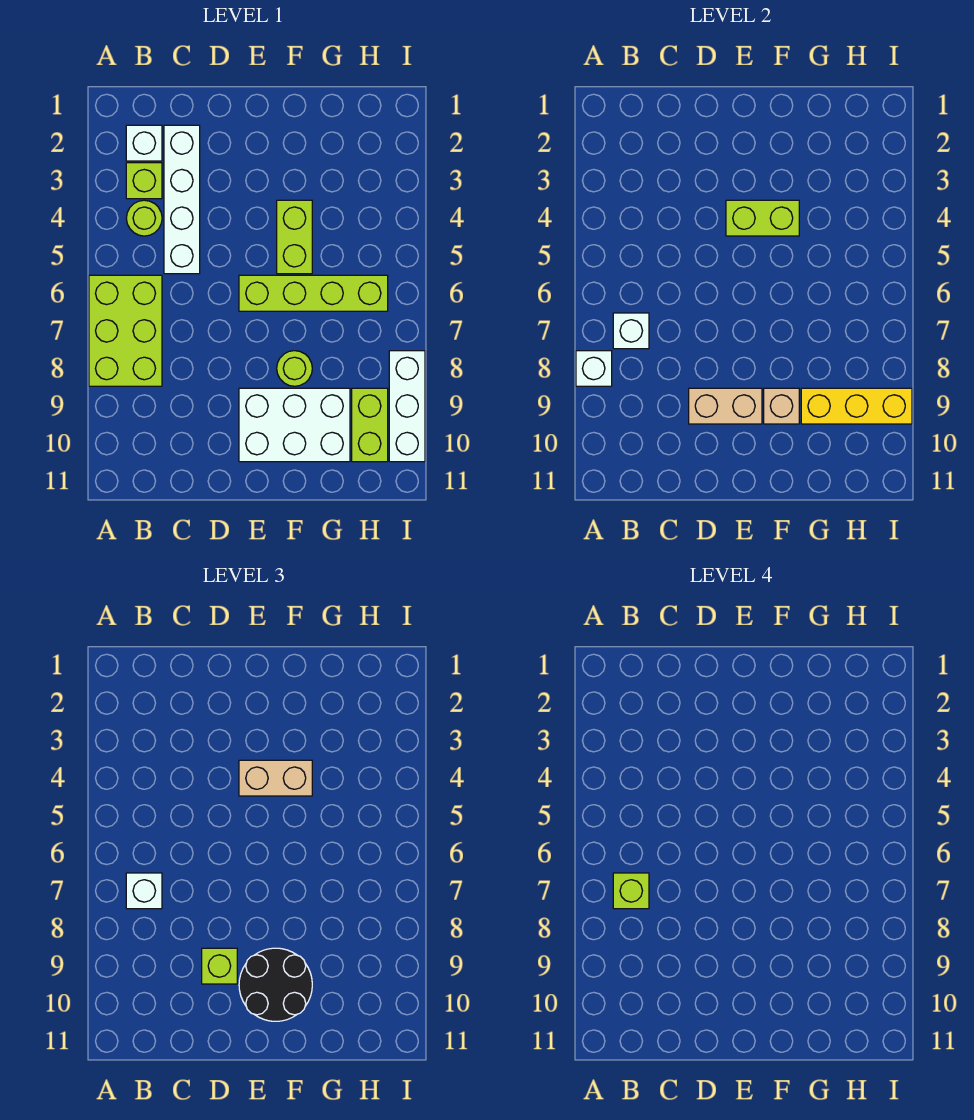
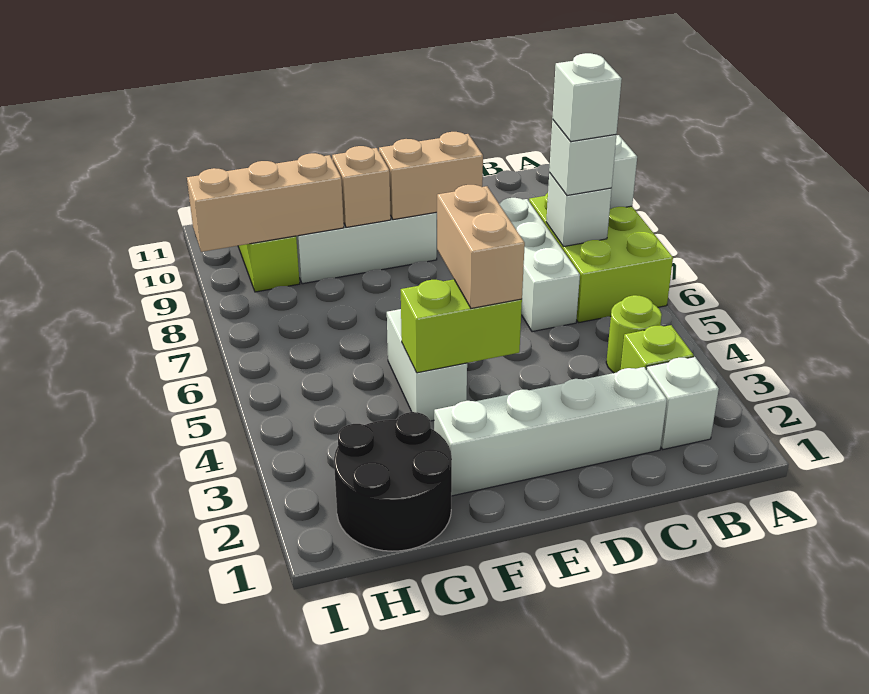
lime brick B7 level 4 -> white brick B7 level 4
white brick C2:C5 level 1 -> white brick C2:F2 level 1
lime brick D9 level 3 -> none
tan brick E4:F4 level 3 -> tan brick E4:E5 level 3
lime brick E6:H6 level 1 -> none
black round brick E9:F10 level 3 -> black round brick G1:H2 level 1
lime brick F4:F5 level 1 -> white brick F4:F5 level 1
lime round brick F8 level 1 -> none
yellow brick G9:I9 level 2 -> tan brick G9:I9 level 2
white brick I8:I10 level 1 -> white brick C6:C8 level 1

